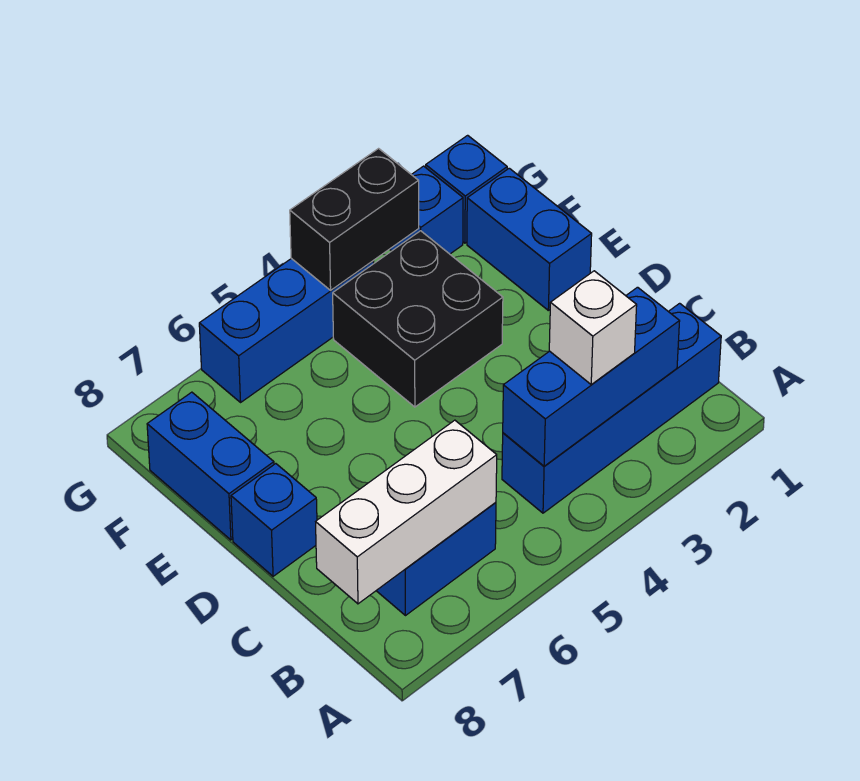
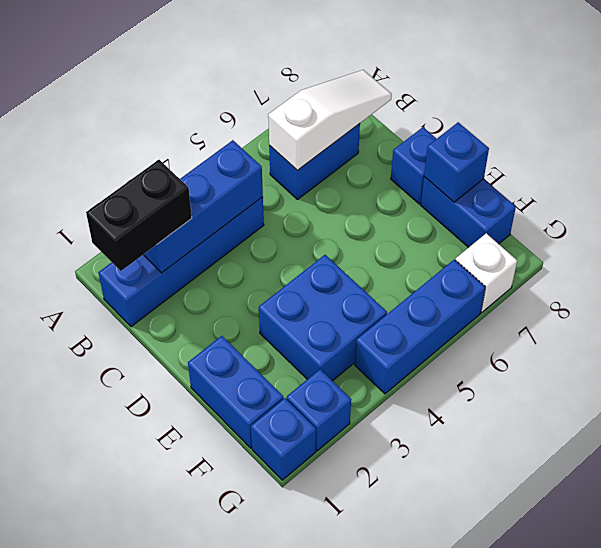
white brick B3 level 3 -> white brick G7 level 1
white brick B6:B8 level 2 -> white slope B6:B8 level 2 top 6
black brick E3:F4 level 1 -> blue brick E3:F4 level 1
none -> blue brick E8 level 2
black brick G3:G4 level 2 -> black brick B1:B2 level 3

